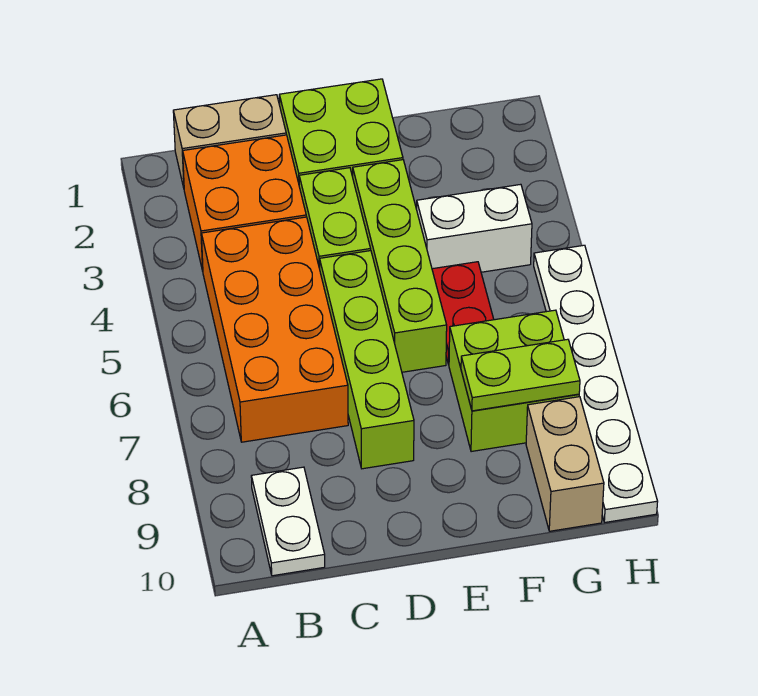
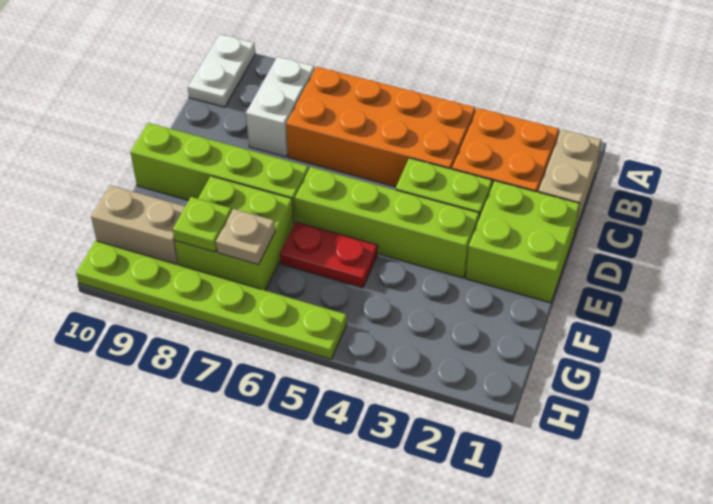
white plate B9:B10 level 1 -> white plate A10:B10 level 1
lime brick D5:D8 level 1 -> lime brick E7:E10 level 1
white brick F4:G4 level 1 -> white brick B8:C8 level 1
lime plate F8:G8 level 2 -> lime plate G8 level 2
none -> tan plate G7 level 2
white plate H5:H10 level 1 -> lime plate H5:H10 level 1

